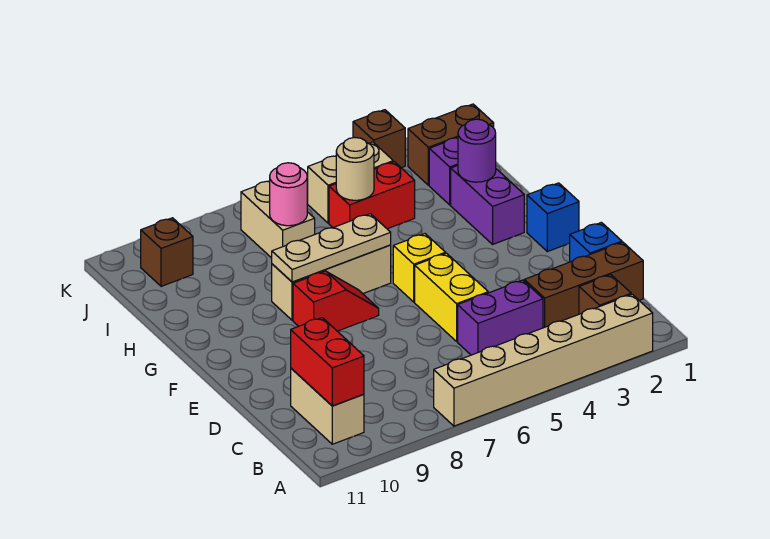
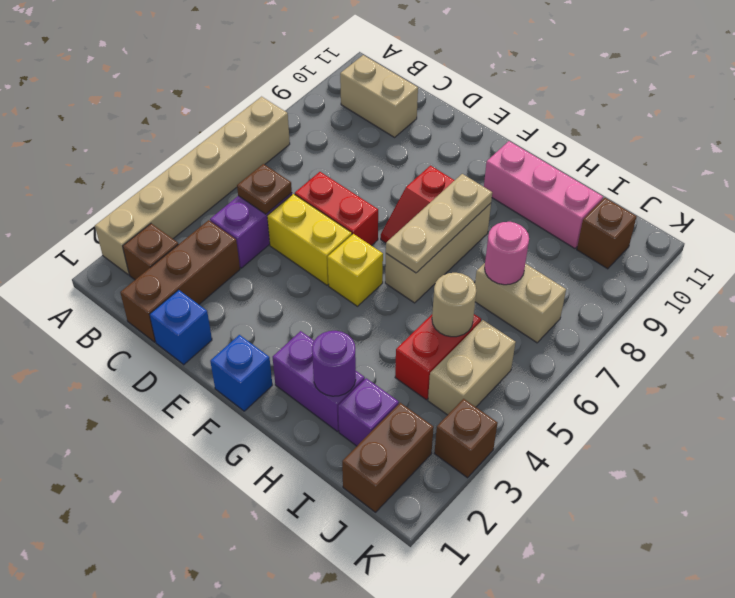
red brick B10:C10 level 2 -> red brick D6:E6 level 1
none -> brown plate C5 level 2
none -> pink brick G10:I10 level 1

